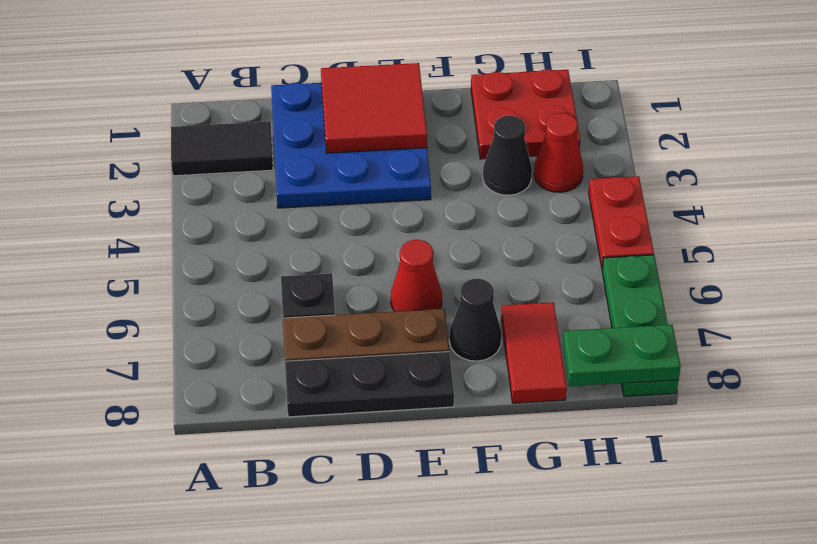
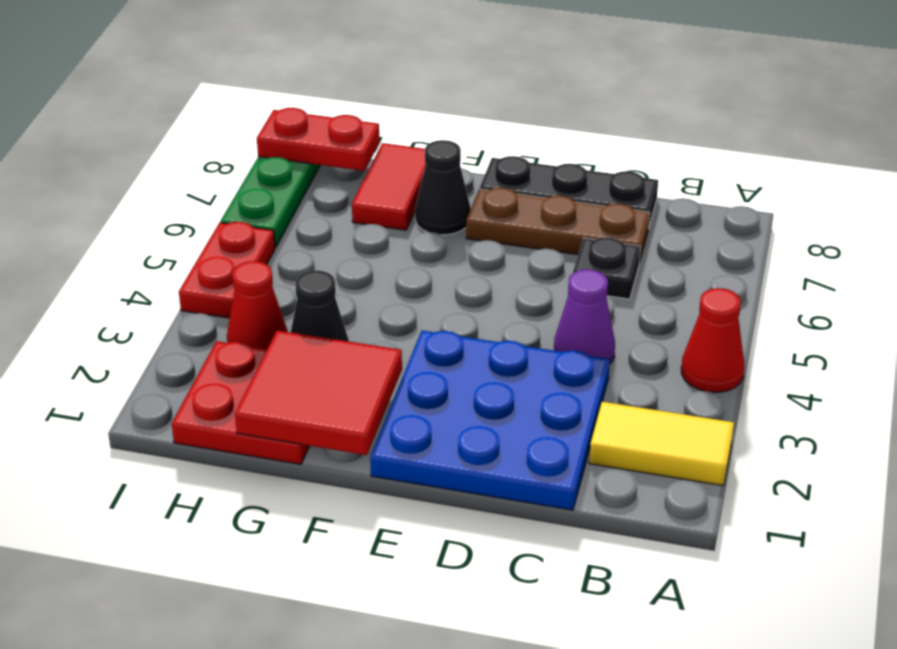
black tile A2:B2 level 1 -> yellow tile A2:B2 level 1
none -> purple cone C4 level 1
red tile D1:E2 level 2 -> red tile F1:G2 level 2
red cone E6 level 1 -> red cone A4 level 1
green plate H8:I8 level 2 -> red plate H8:I8 level 2

